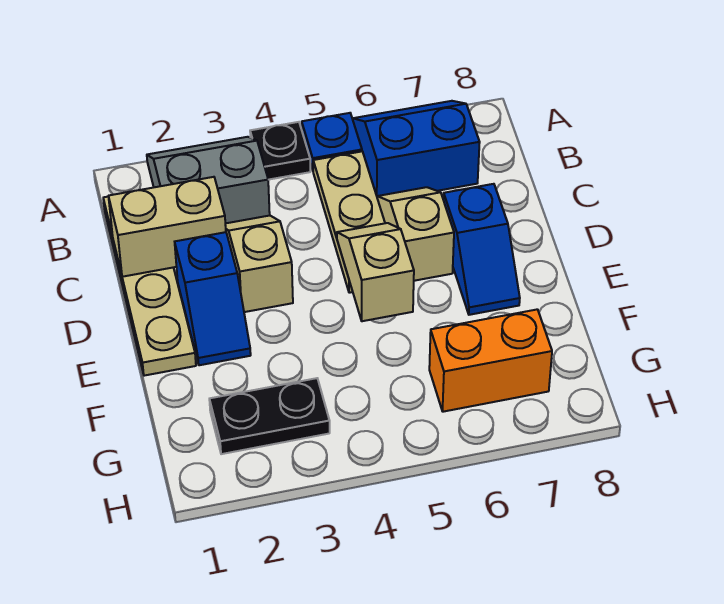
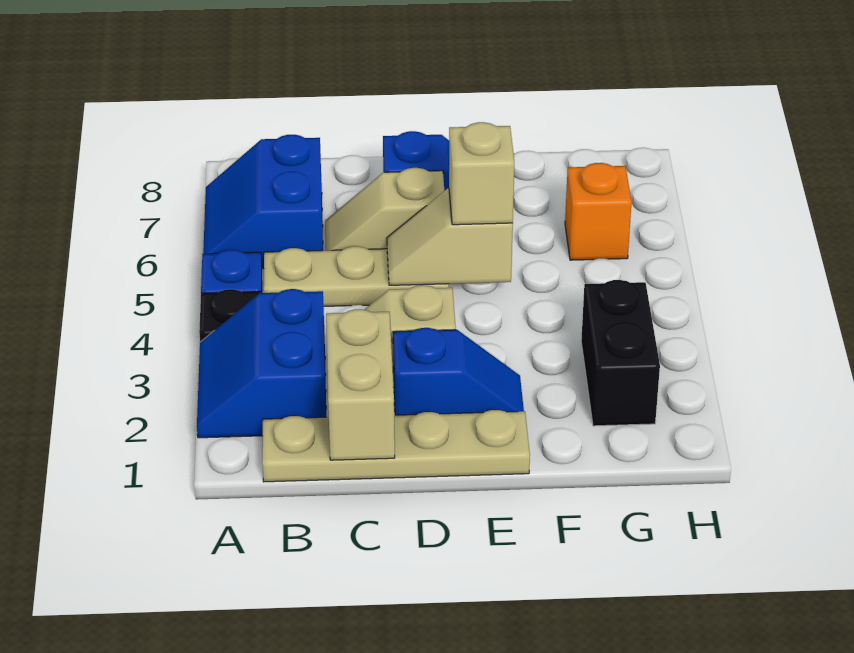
grey slope A2:B3 level 1 top B -> blue slope A2:B3 level 1 top B
none -> tan brick E5 level 3
black plate G2:G3 level 1 -> black brick G2:G3 level 1
orange brick G6:G7 level 1 -> orange brick G6 level 1

